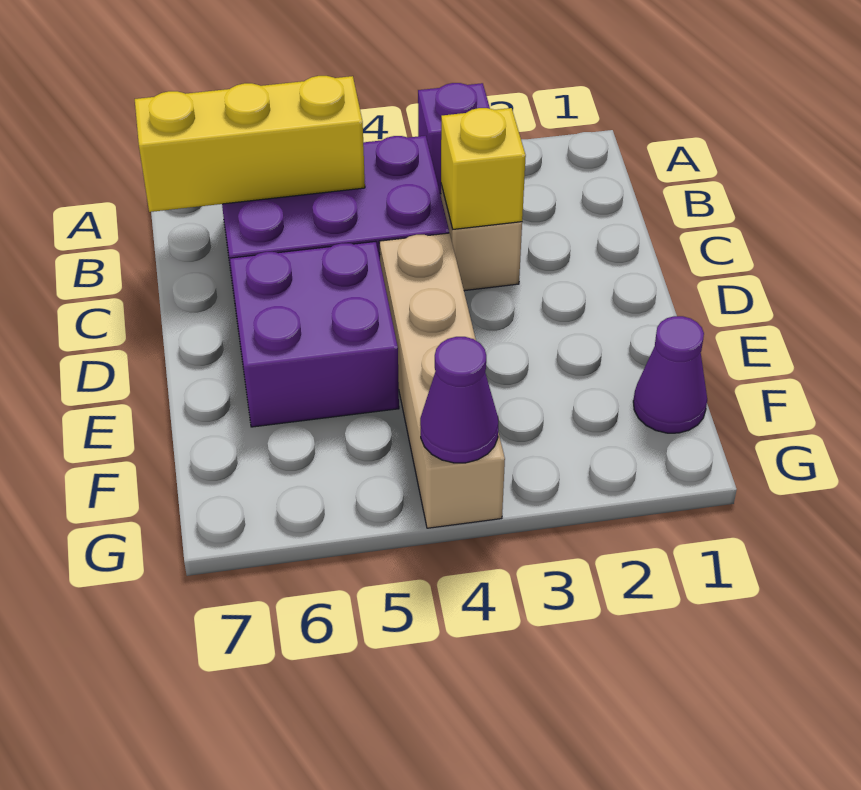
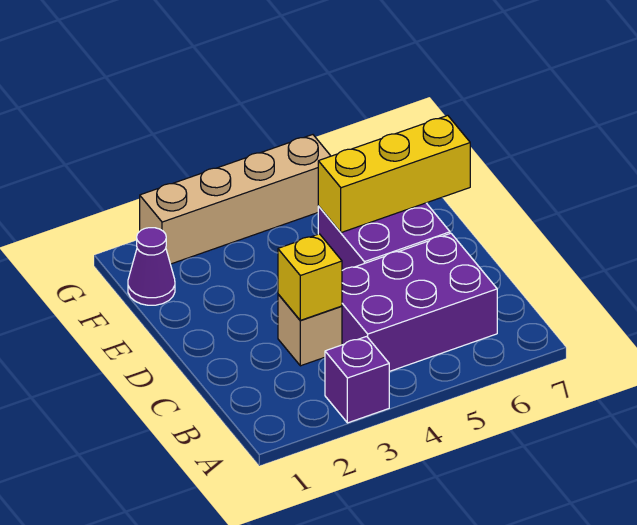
yellow brick B5:B7 level 2 -> yellow brick E5:E7 level 2
tan brick D4:G4 level 1 -> tan brick G2:G5 level 1
purple cone G4 level 2 -> none

